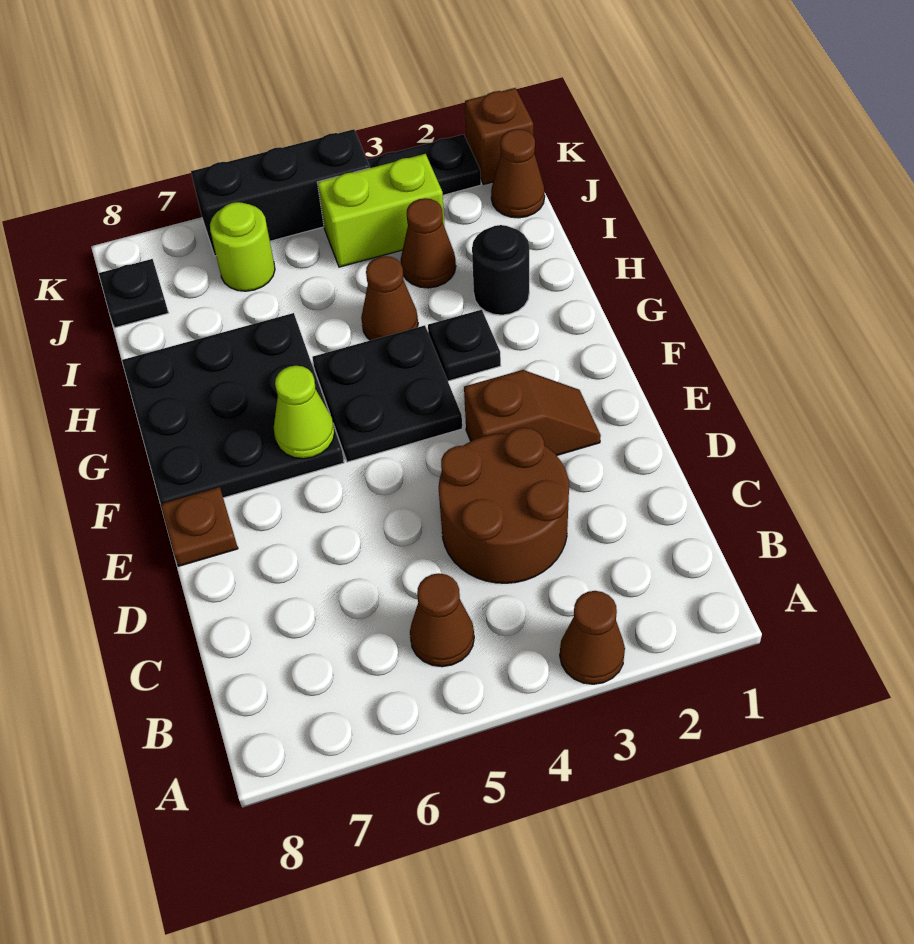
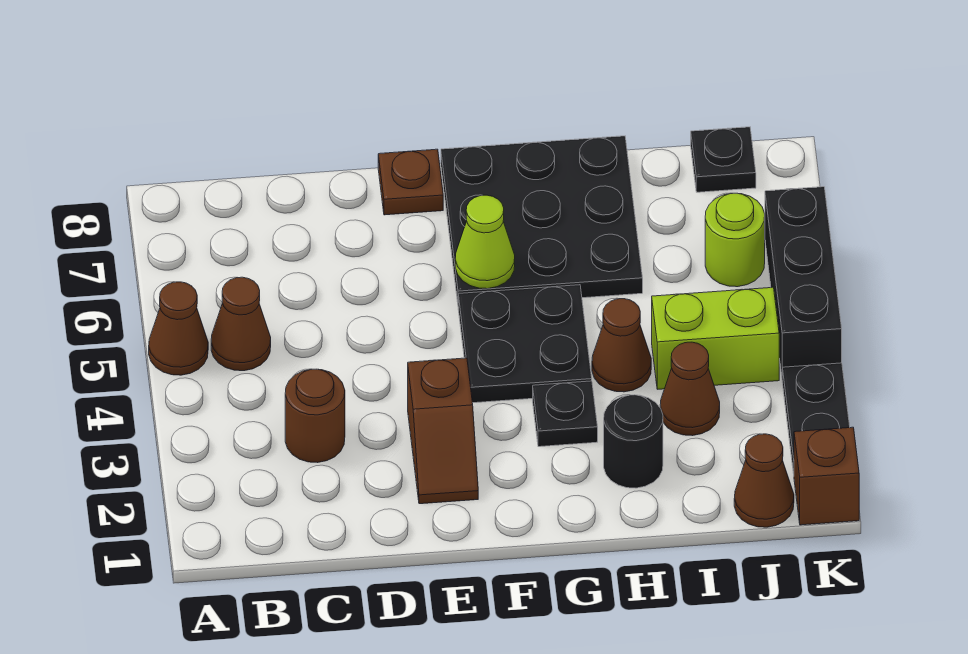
brown cone A3 level 1 -> brown cone A5 level 1
brown round brick C3:D4 level 1 -> brown round brick C3 level 1
lime brick J3:J4 level 1 -> lime brick I4:J4 level 1

